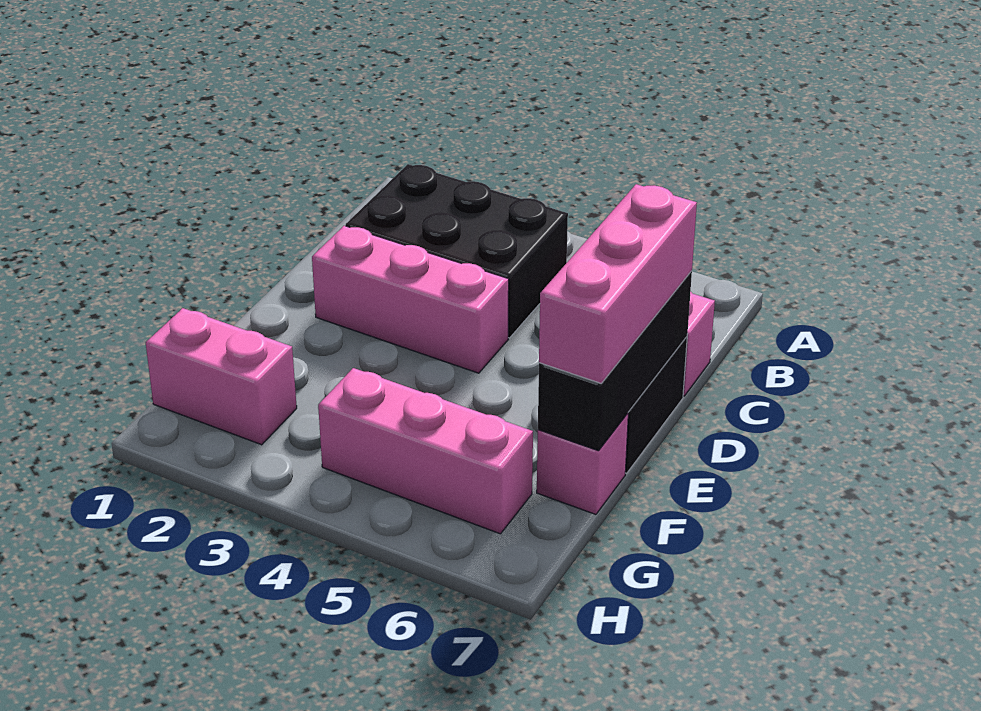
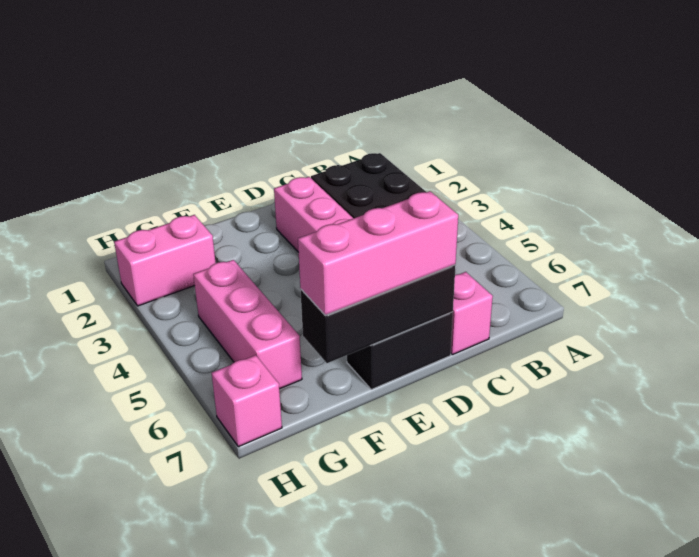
pink brick F7 level 1 -> pink brick H7 level 1
pink brick G1:G2 level 1 -> pink brick G2:H2 level 1

